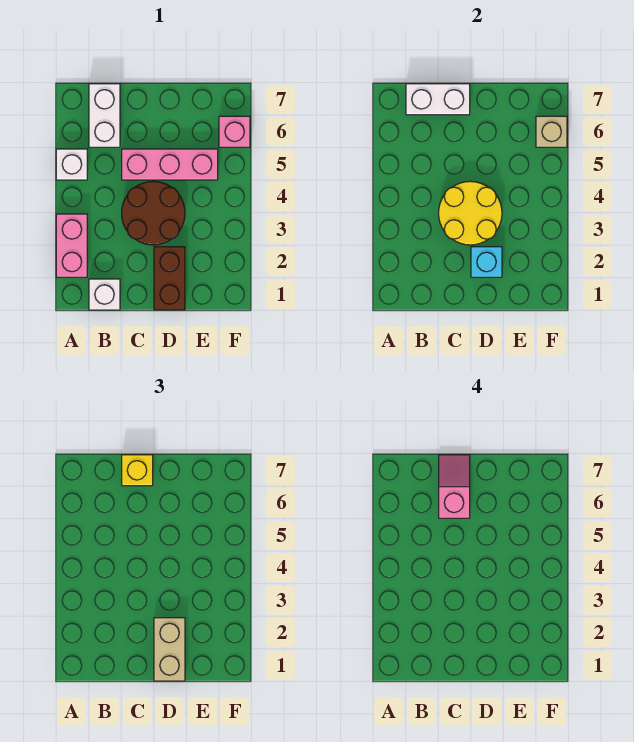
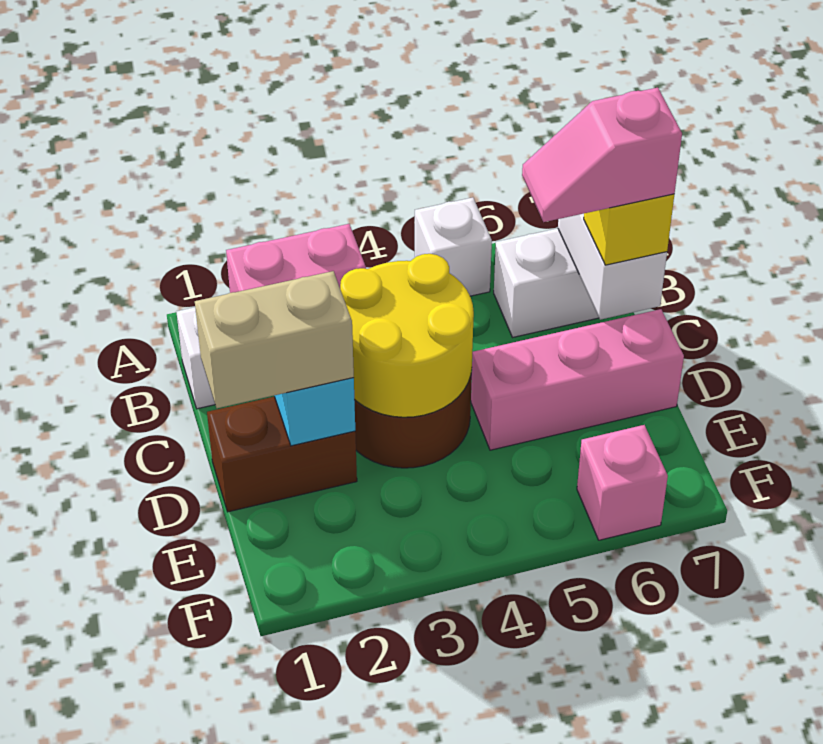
pink brick C5:E5 level 1 -> pink brick D5:D7 level 1
pink slope C6:C7 level 4 top 6 -> pink slope C6:C7 level 4 top 7
tan brick F6 level 2 -> none

